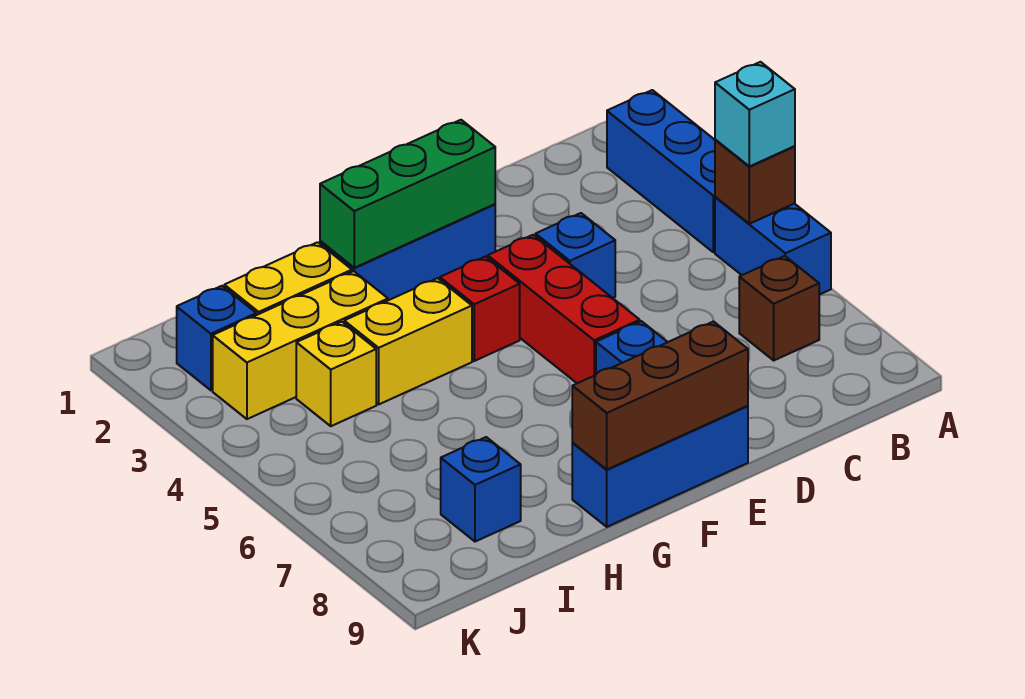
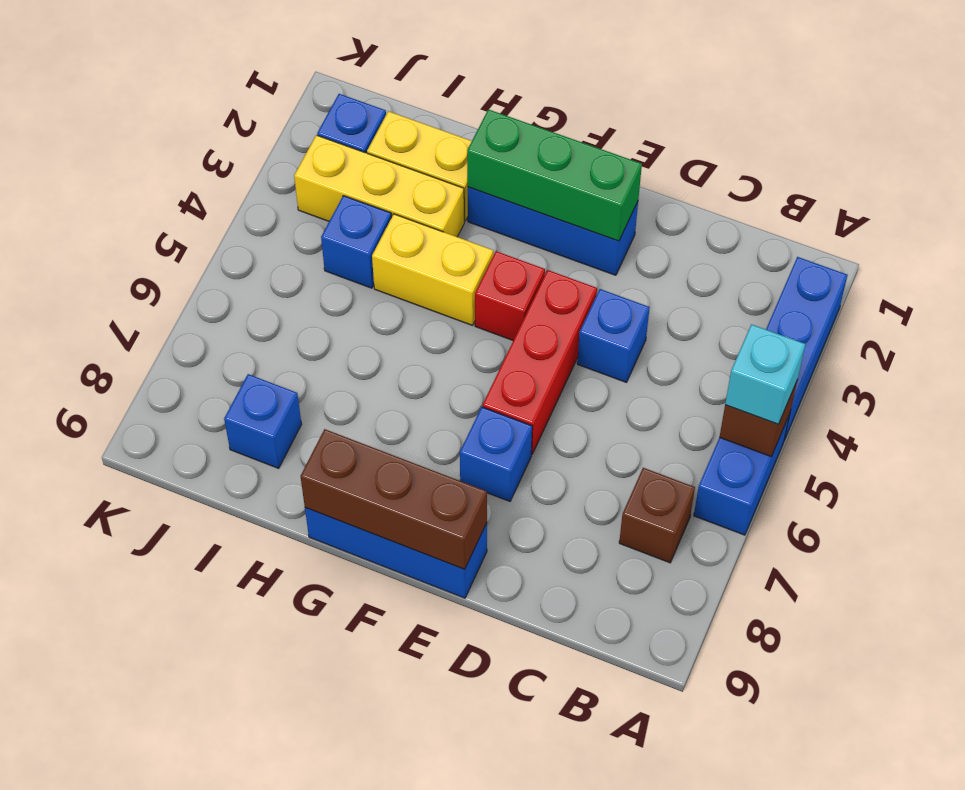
yellow brick I4 level 1 -> blue brick I4 level 1

